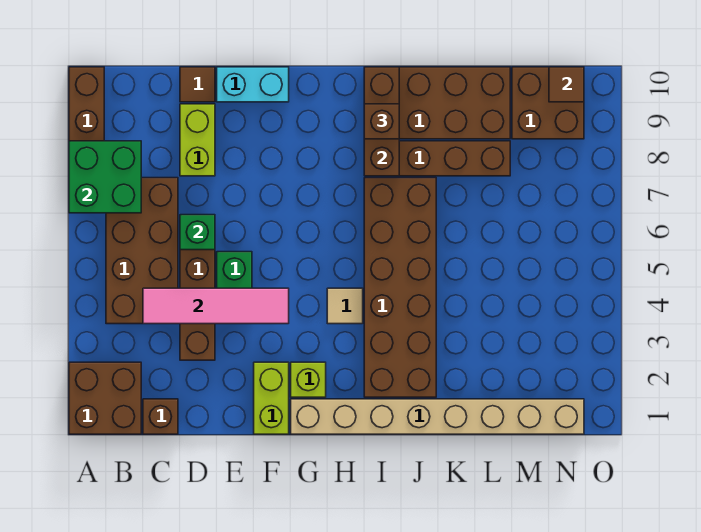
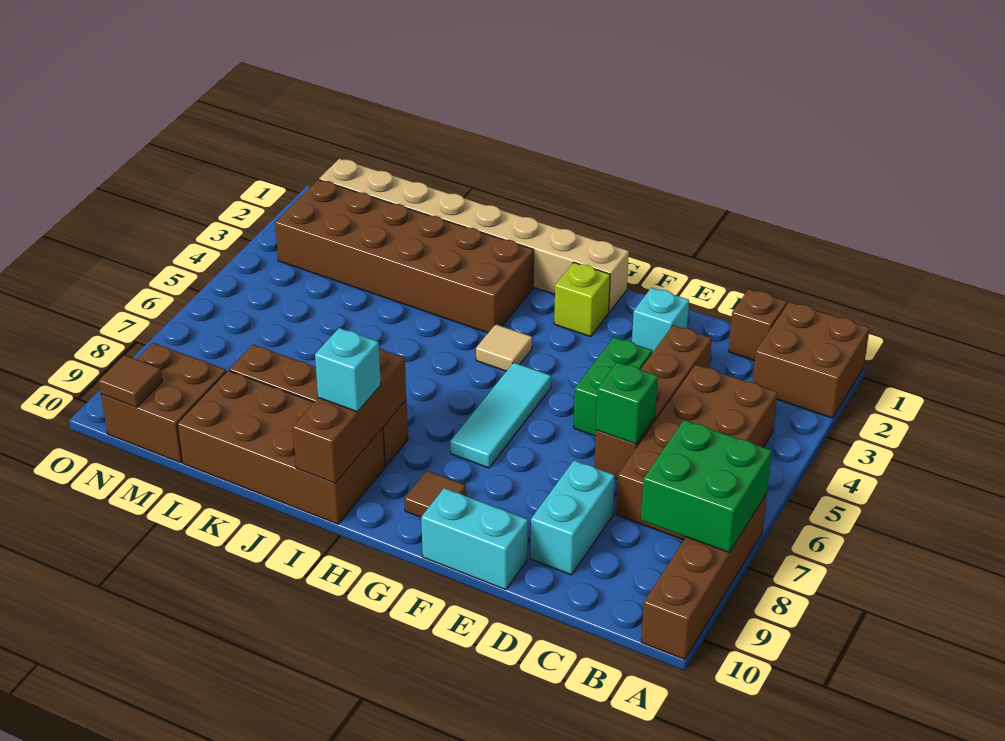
pink tile C4:F4 level 2 -> none
lime brick D8:D9 level 1 -> cyan brick D8:D9 level 1
brown tile D10 level 1 -> brown tile G9 level 1
none -> cyan brick E2 level 1
lime brick F1:F2 level 1 -> none
none -> cyan tile G5:G7 level 1
brown brick I2:J7 level 1 -> brown brick I2:N3 level 1
brown brick I9 level 3 -> cyan brick I9 level 3

